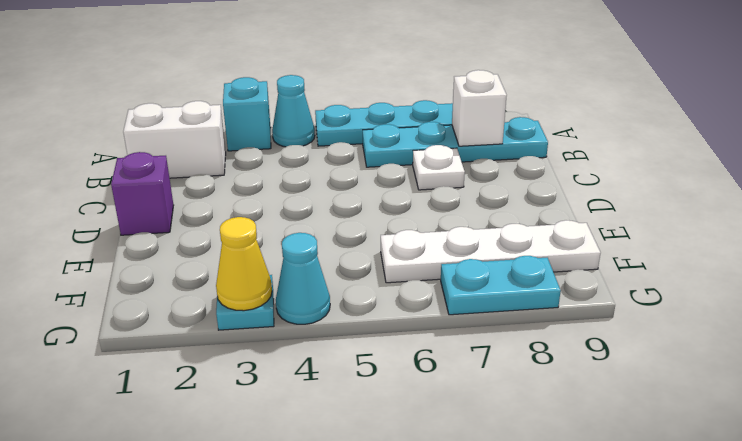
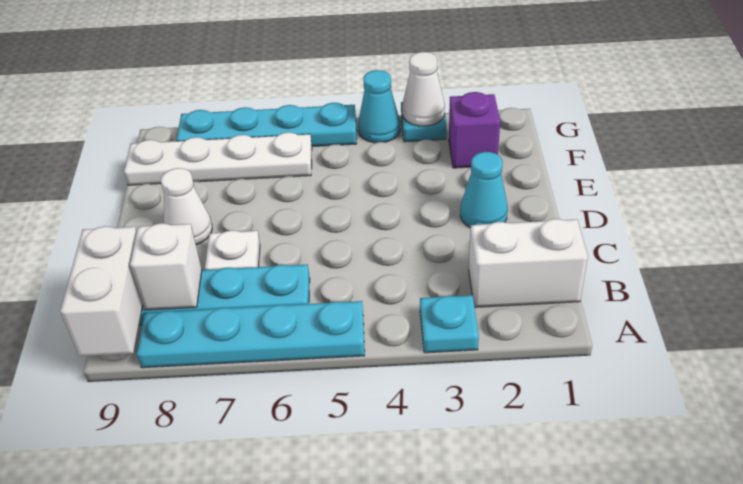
cyan brick A3 level 1 -> cyan plate A3 level 1
cyan cone A4 level 1 -> cyan cone D2 level 1
none -> white brick A9:B9 level 2
purple brick D1 level 1 -> purple brick F2 level 1
none -> white cone D8 level 1
yellow cone G3 level 2 -> white cone G3 level 2
cyan plate G7:G8 level 1 -> cyan plate G5:G8 level 1

